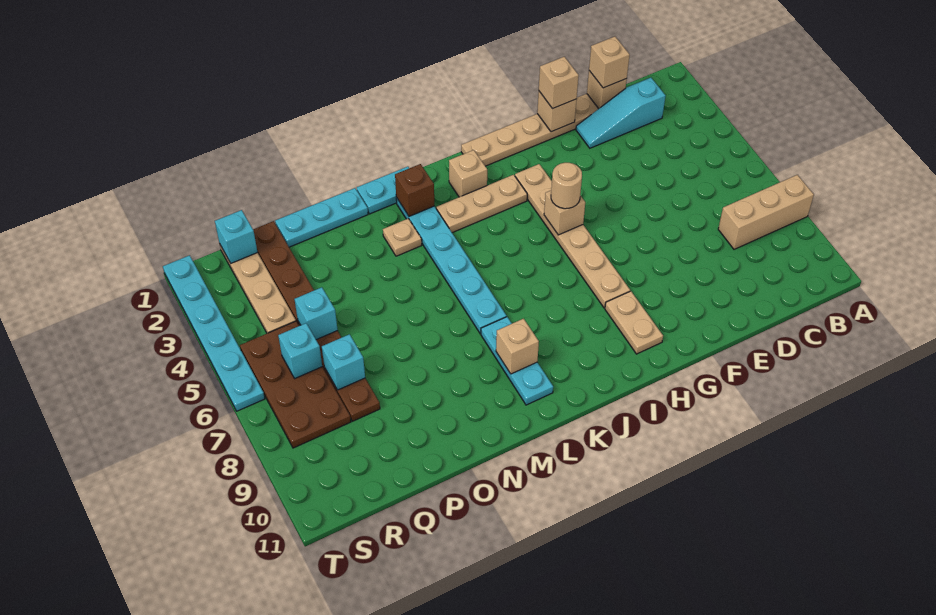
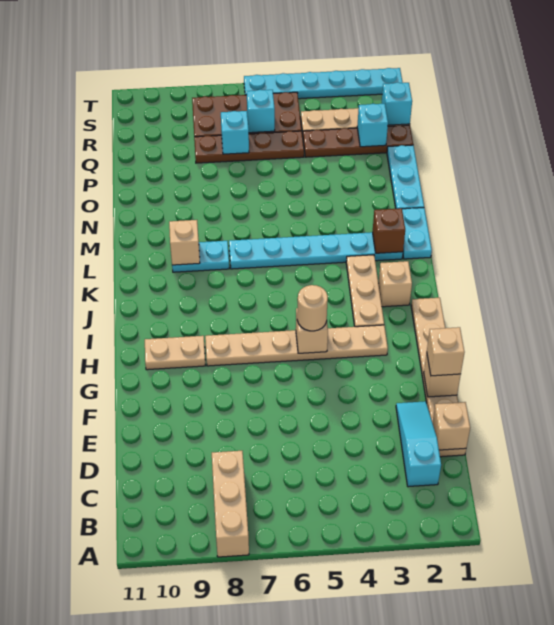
tan brick D1 level 3 -> none
cyan plate L8:L10 level 1 -> cyan plate L8:L9 level 1
tan plate M3 level 1 -> none
cyan brick Q5 level 2 -> cyan brick Q2 level 2

